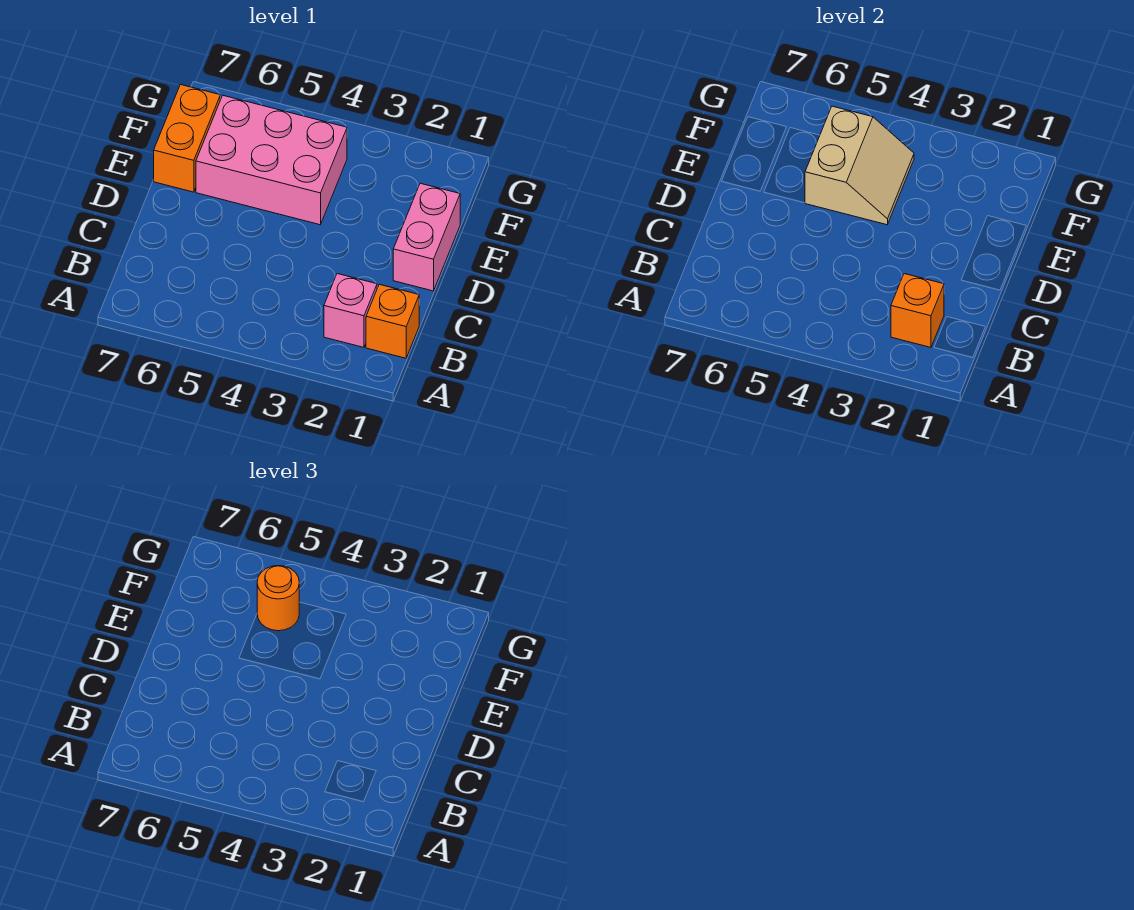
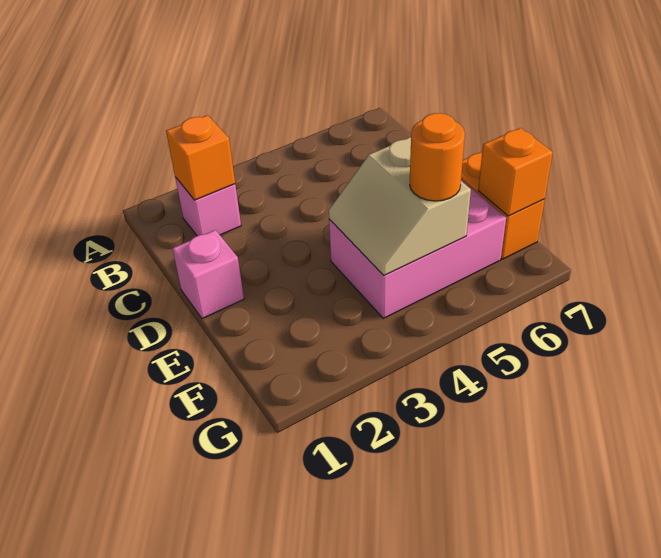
orange brick B1 level 1 -> orange brick F7 level 2
pink brick D1:E1 level 1 -> pink brick D1 level 1

